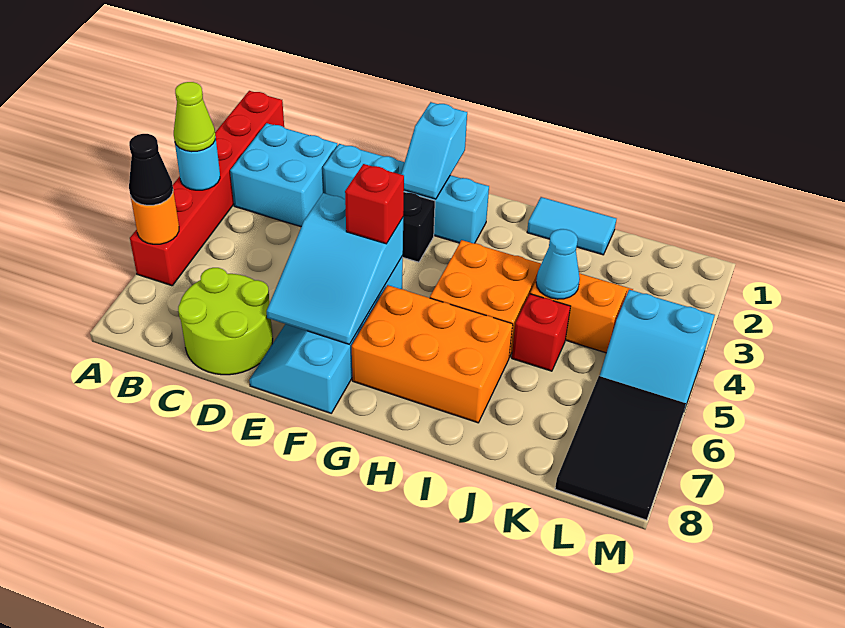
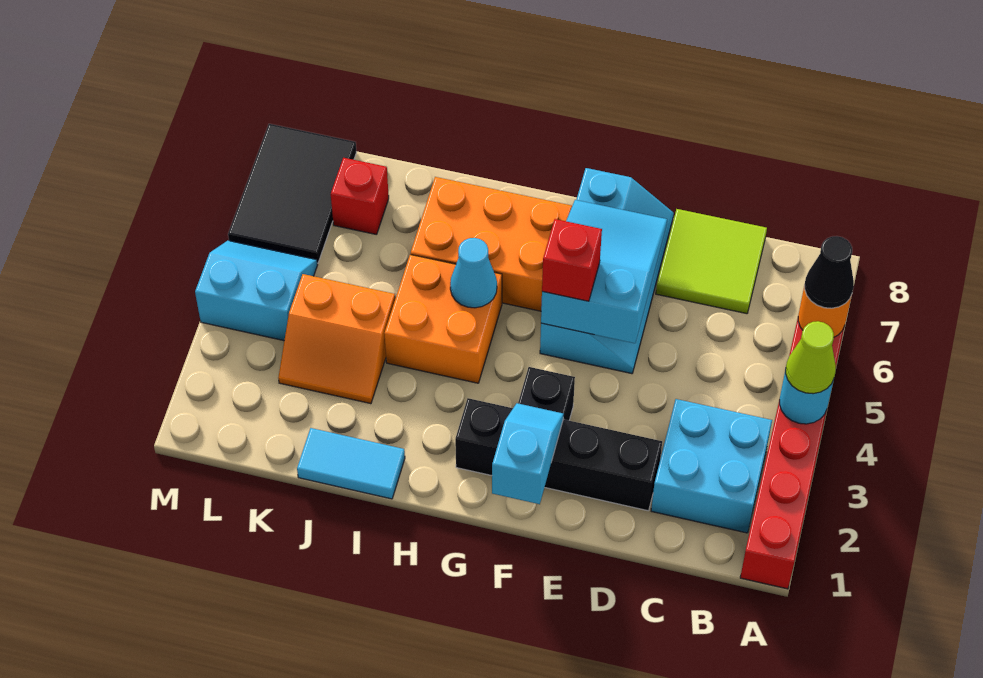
lime round brick C7:D8 level 1 -> lime tile C7:D8 level 1
cyan brick D2:G2 level 1 -> black brick D2:G2 level 1
cyan cone J4 level 2 -> cyan cone H5 level 2
red brick J5 level 1 -> red brick K7 level 1

